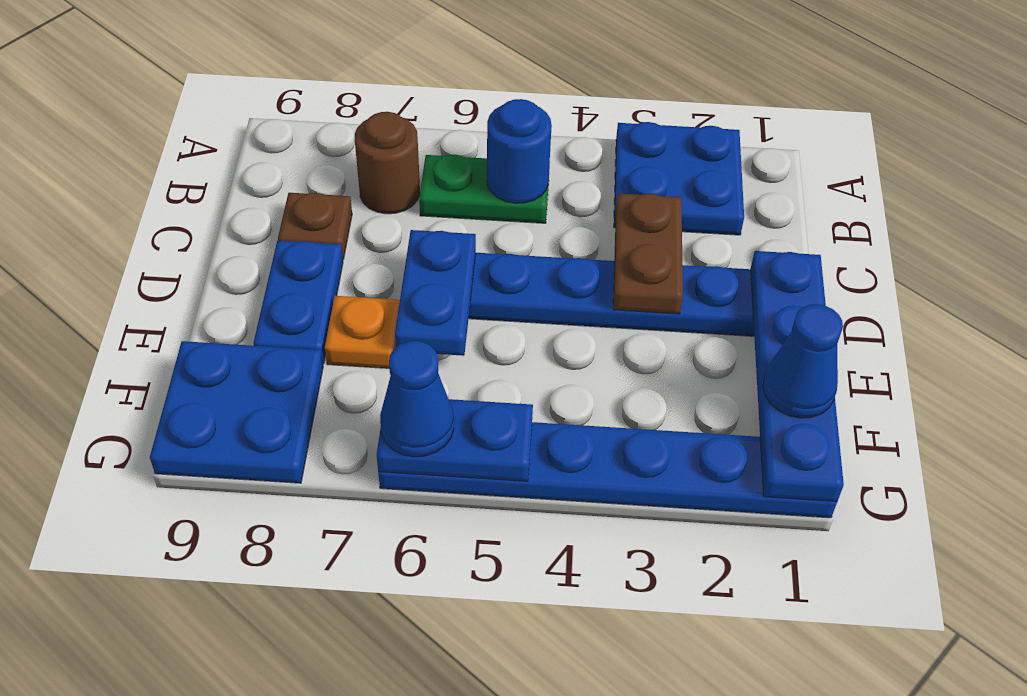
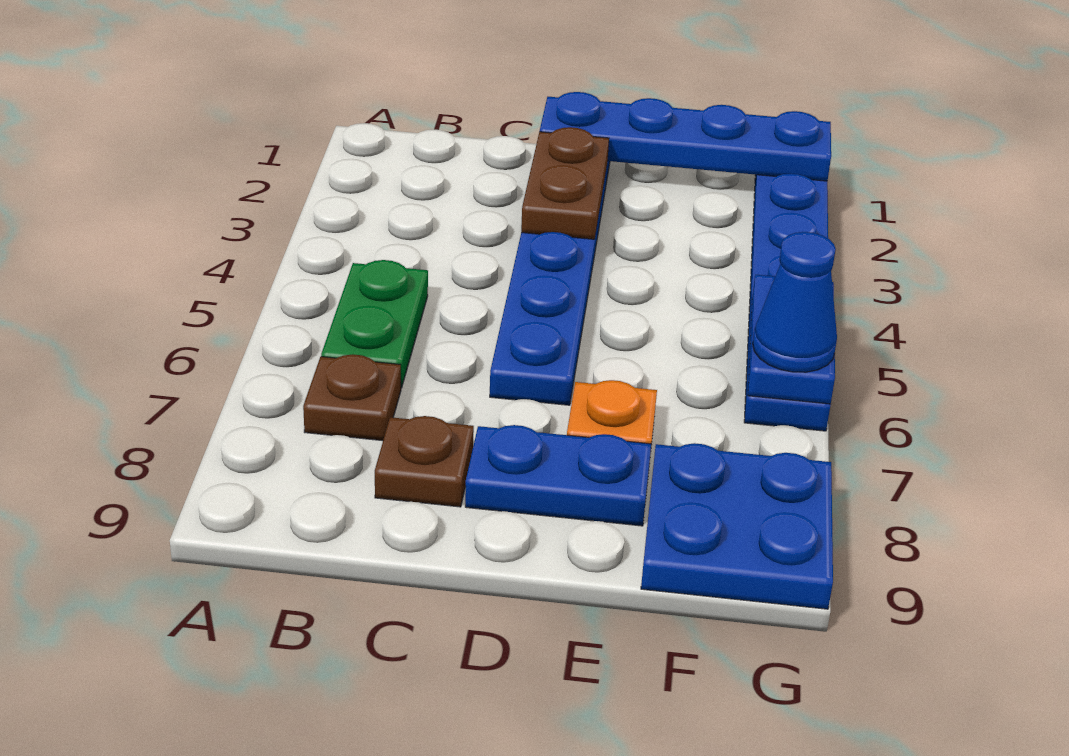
blue plate A2:B3 level 1 -> none
blue round brick B5 level 2 -> none
brown round brick B7 level 1 -> brown plate B7 level 1
brown plate C3:D3 level 2 -> brown plate D2:D3 level 2
blue plate D6:E6 level 2 -> none
blue cone F1 level 3 -> none

